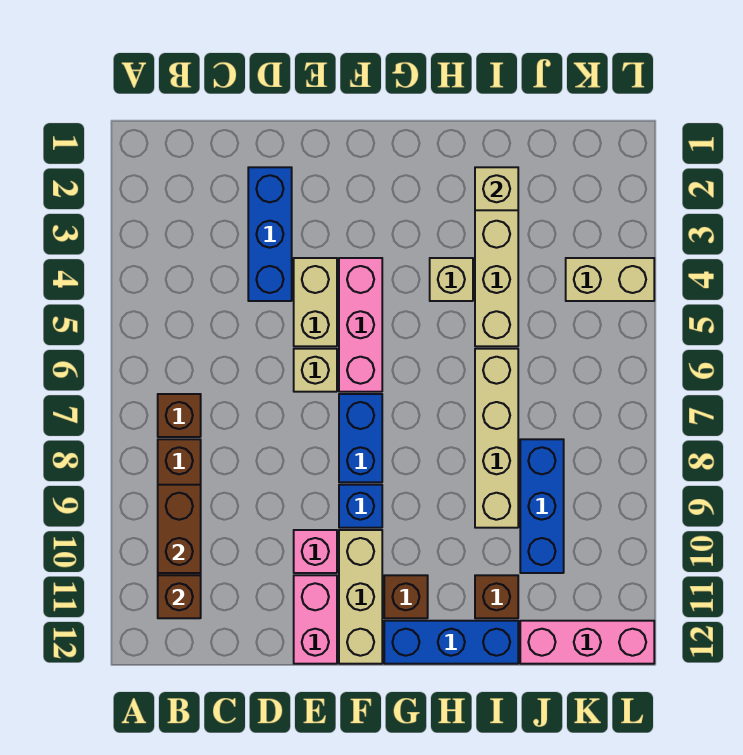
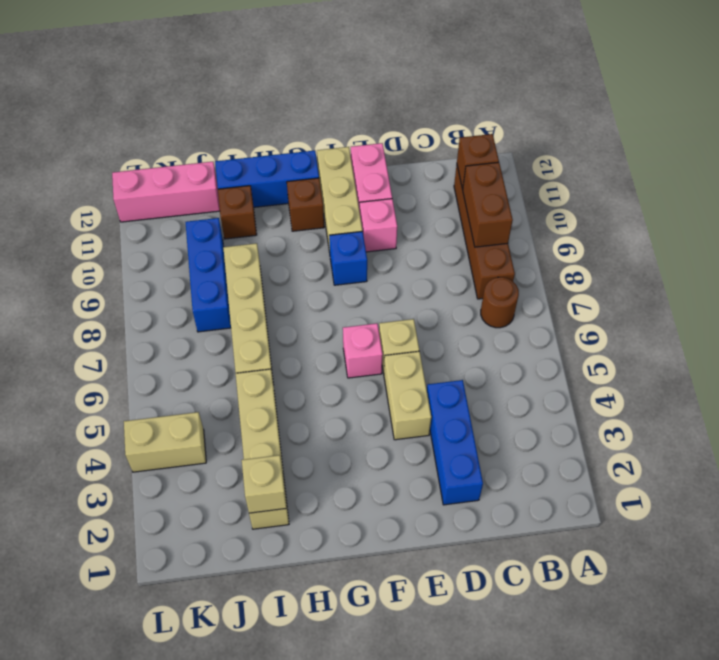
brown brick B7 level 1 -> brown round brick B7 level 1
pink brick F4:F6 level 1 -> pink brick F6 level 1
blue brick F7:F8 level 1 -> none
tan brick H4 level 1 -> none

